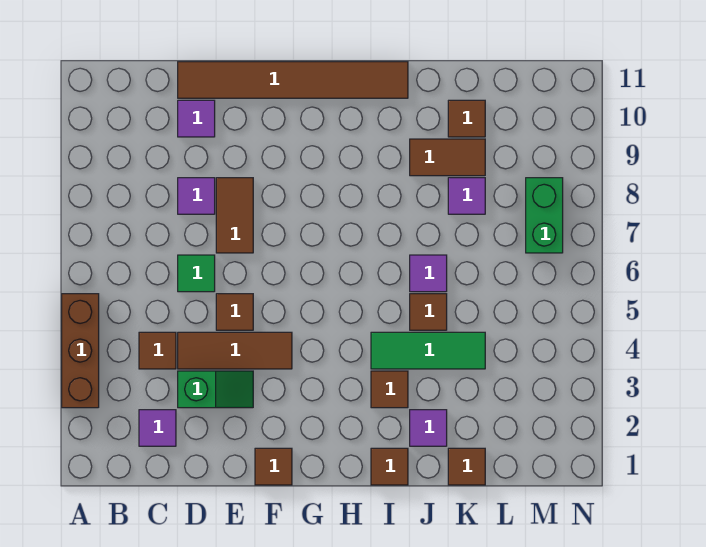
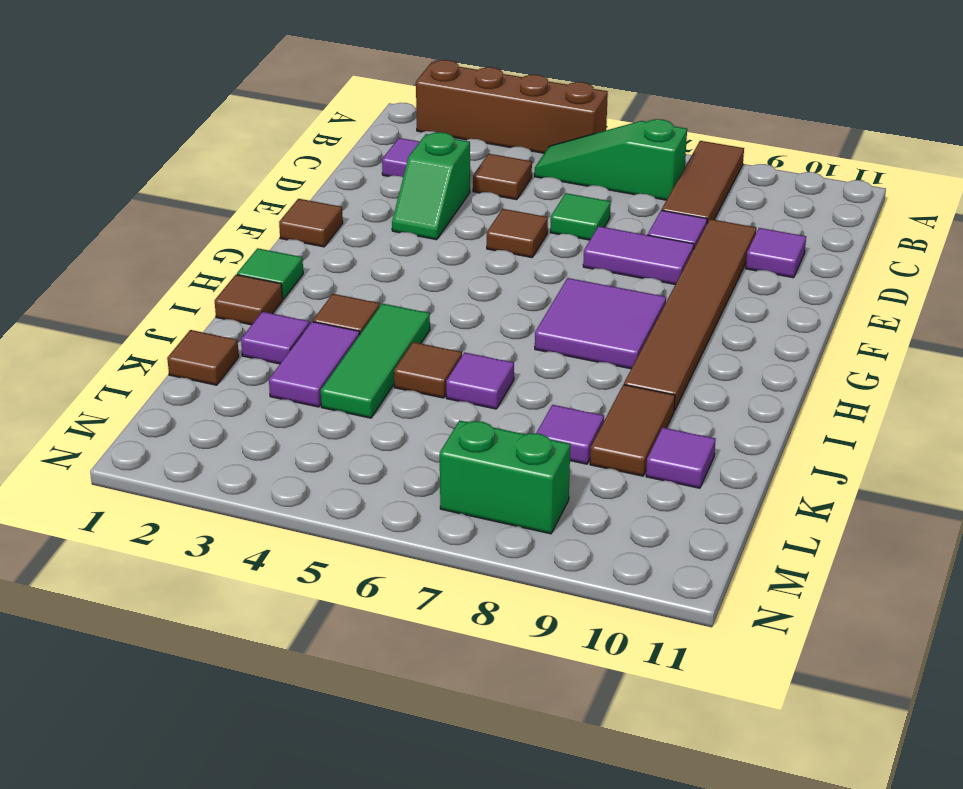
brown brick A3:A5 level 1 -> brown brick A2:A5 level 1
none -> green slope B5:B7 level 1 top 7
brown tile D4:F4 level 1 -> brown tile A8:C8 level 1
brown tile D11:I11 level 1 -> brown tile D9:I9 level 1
brown tile E7:E8 level 1 -> purple tile E7:E8 level 1
none -> purple tile G7:H8 level 1
none -> green tile H1 level 1
none -> purple tile J3:K3 level 1
brown tile K10 level 1 -> purple tile K10 level 1

